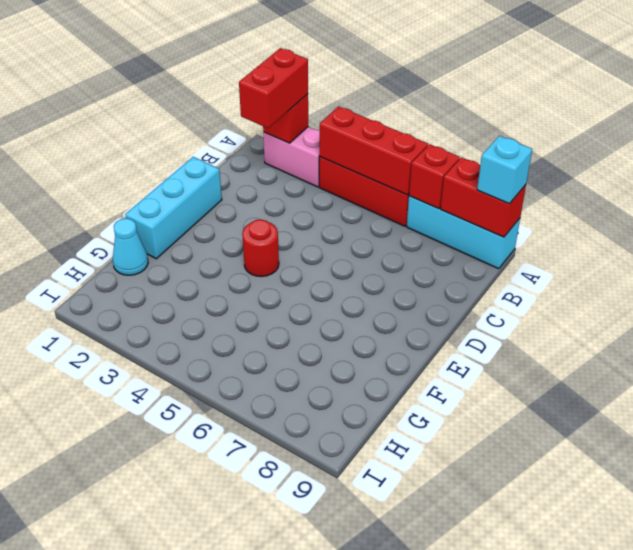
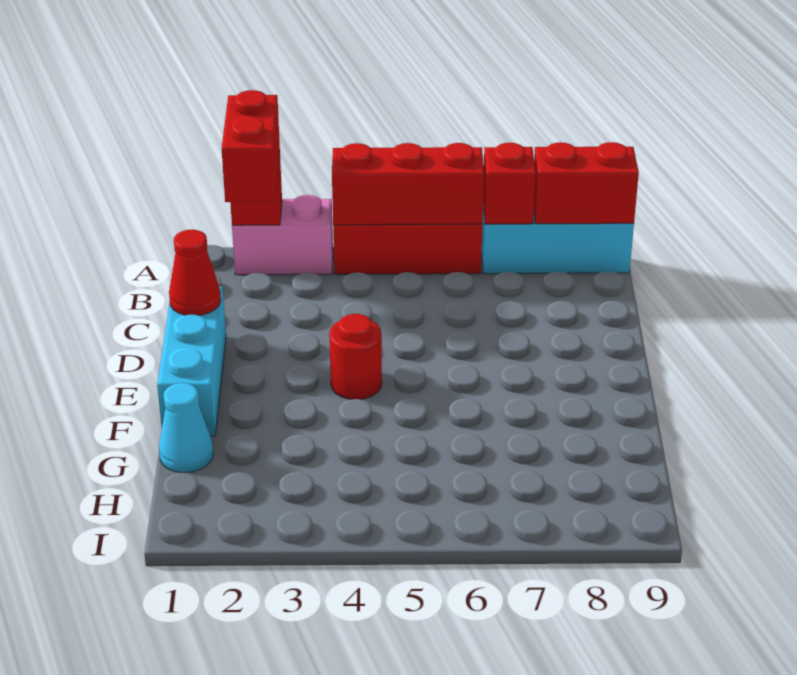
cyan brick A9 level 3 -> none
none -> red cone D1 level 2

